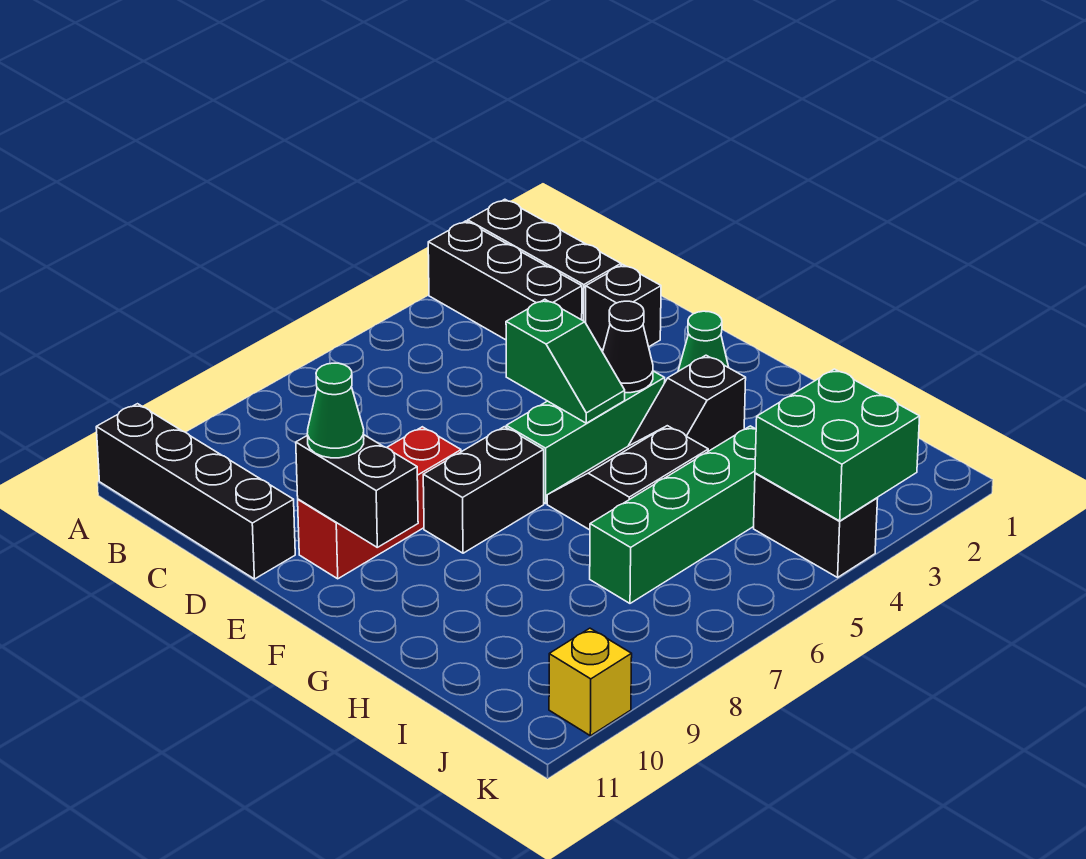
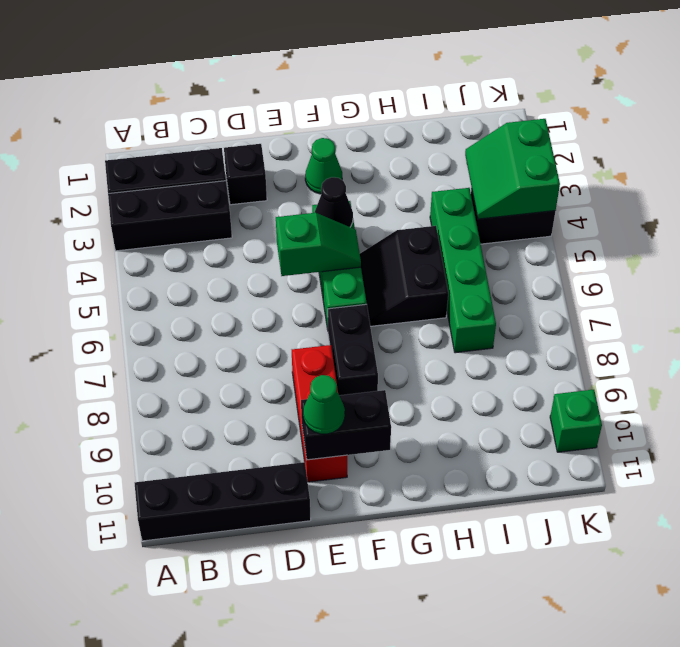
black slope G3:G4 level 1 top 3 -> none
green brick J3:K4 level 2 -> green slope J3:K4 level 2 top K
yellow brick K10 level 1 -> green brick K10 level 1

